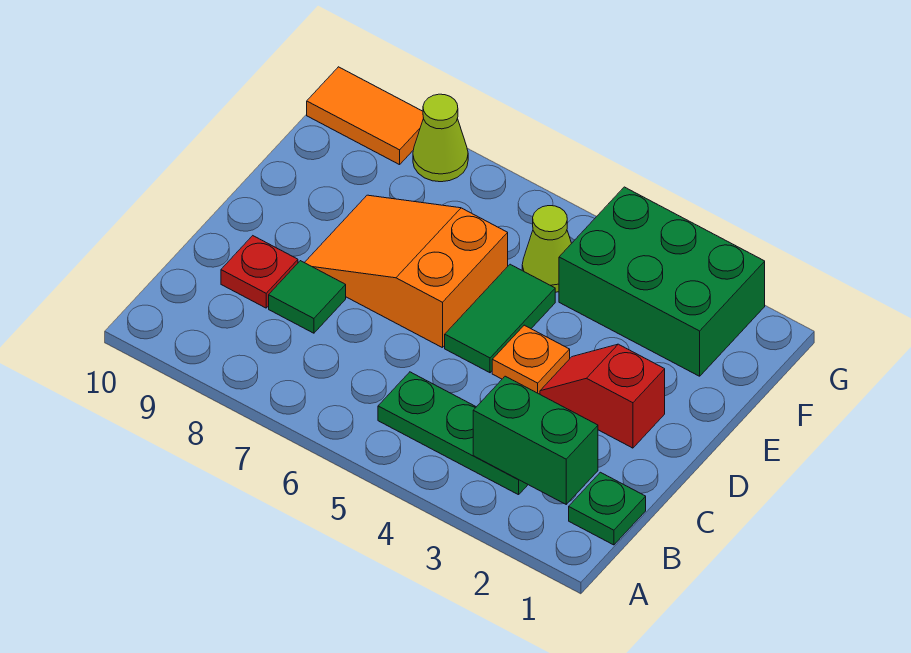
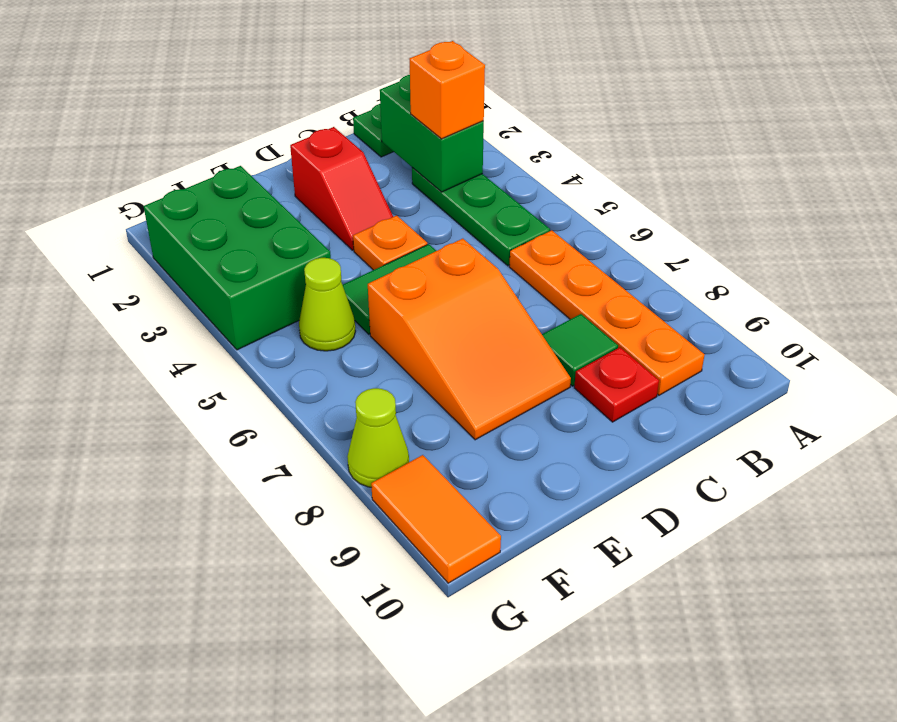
none -> orange brick B3 level 3
none -> orange plate B6:B9 level 1

